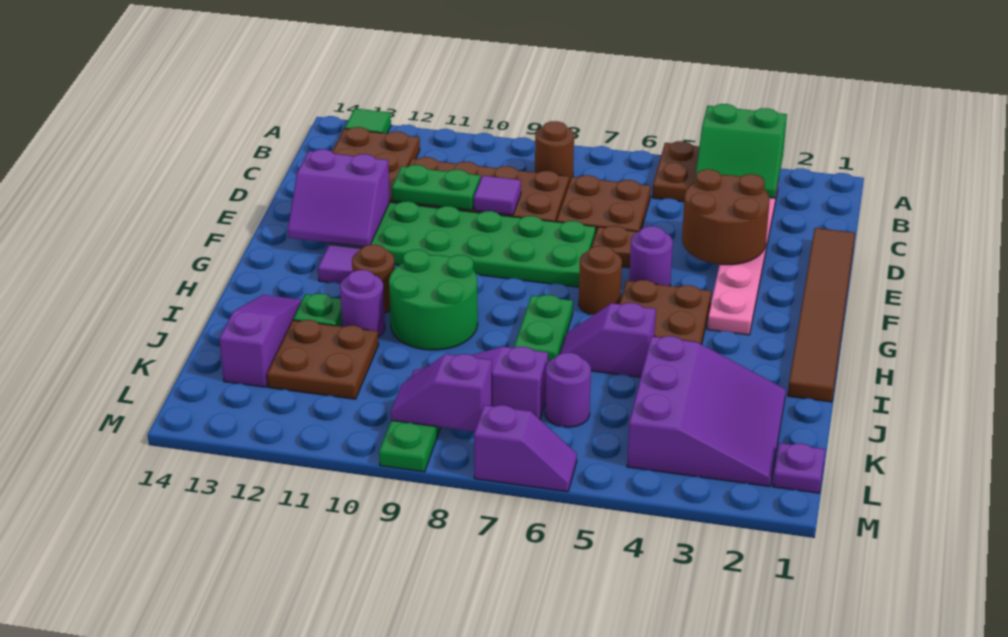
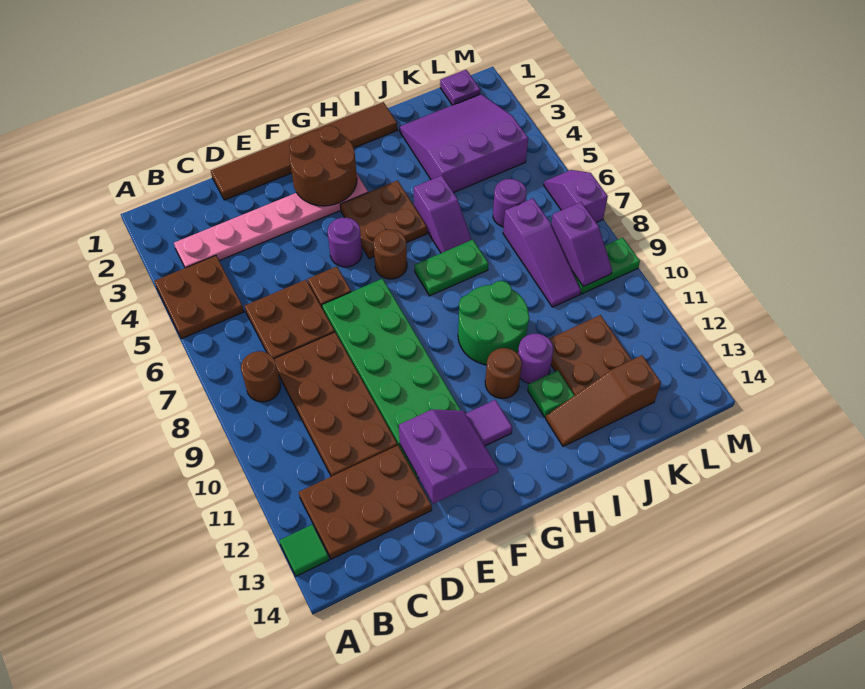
green slope A3:B4 level 2 top A -> none
brown round brick D3:E4 level 2 -> brown round brick F2:G3 level 2
purple tile D9 level 2 -> none
green plate D10:D11 level 2 -> none
purple slope I13:K13 level 1 top K -> brown slope I13:K13 level 1 top K

